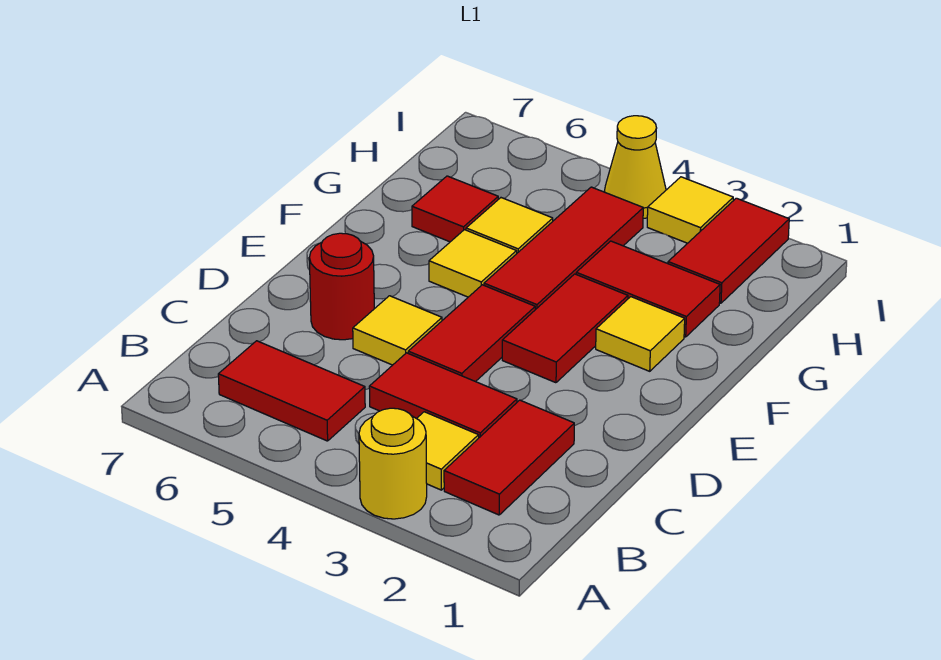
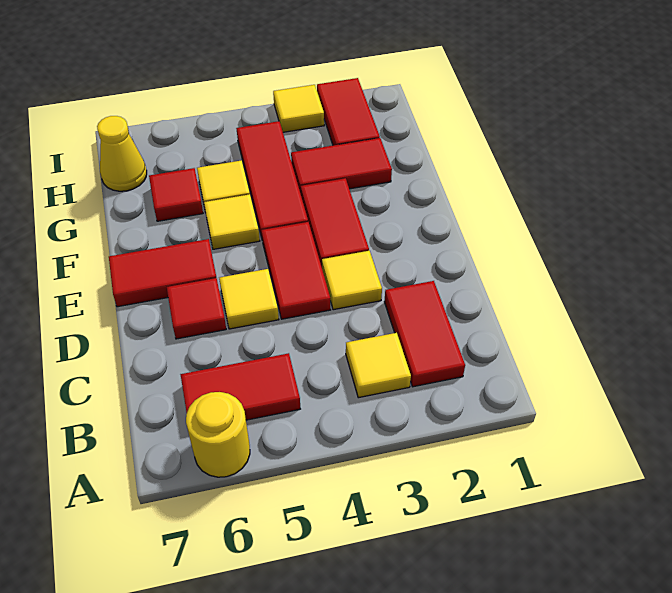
yellow round brick A3 level 1 -> yellow round brick A6 level 1
red tile C3:C4 level 1 -> red tile E6:E7 level 1
red round brick D6 level 1 -> red tile D6 level 1
yellow tile F2 level 1 -> yellow tile D3 level 1
yellow cone I4 level 1 -> yellow cone H7 level 1

